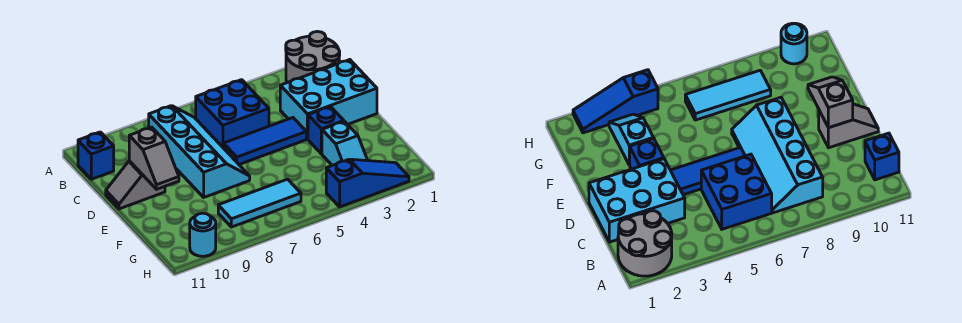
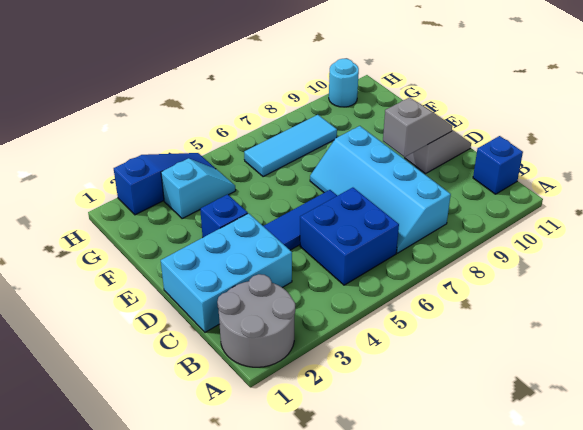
grey slope D10:E10 level 2 top D -> grey slope D9:D10 level 2 top 9
cyan slope F3:G3 level 1 top F -> cyan slope G3:G4 level 1 top 3
blue slope H2:H4 level 1 top 4 -> blue slope H2:H4 level 1 top 2

